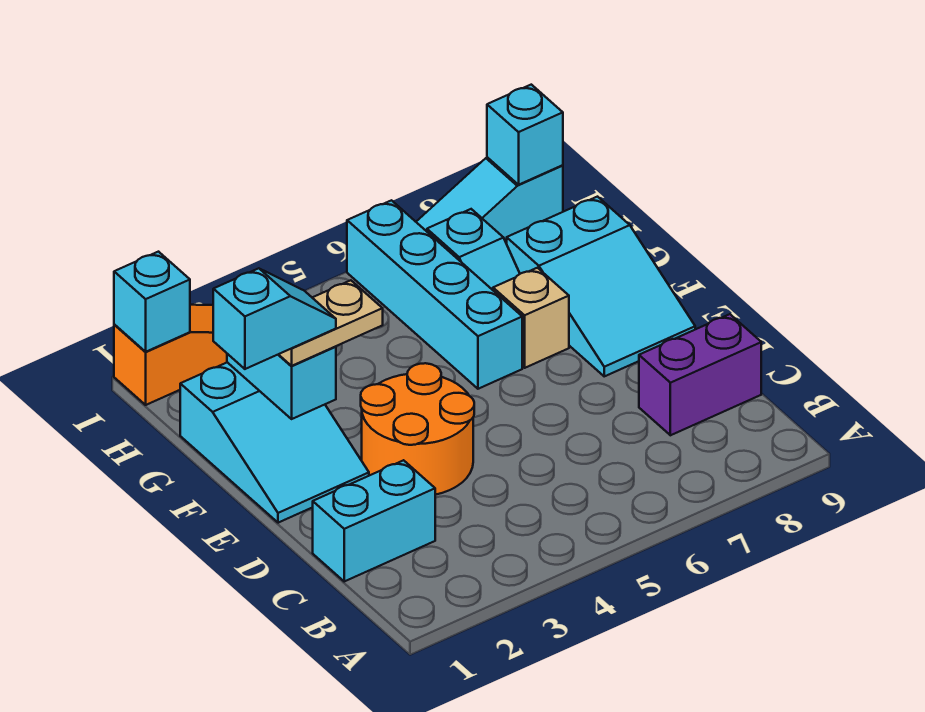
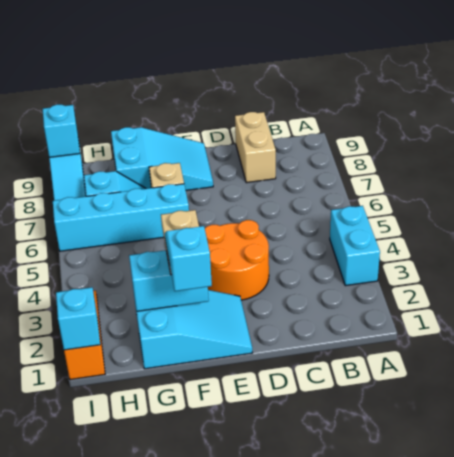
cyan brick C1:C2 level 1 -> cyan brick A3:A4 level 1
purple brick C8:C9 level 1 -> tan brick C8:C9 level 1

